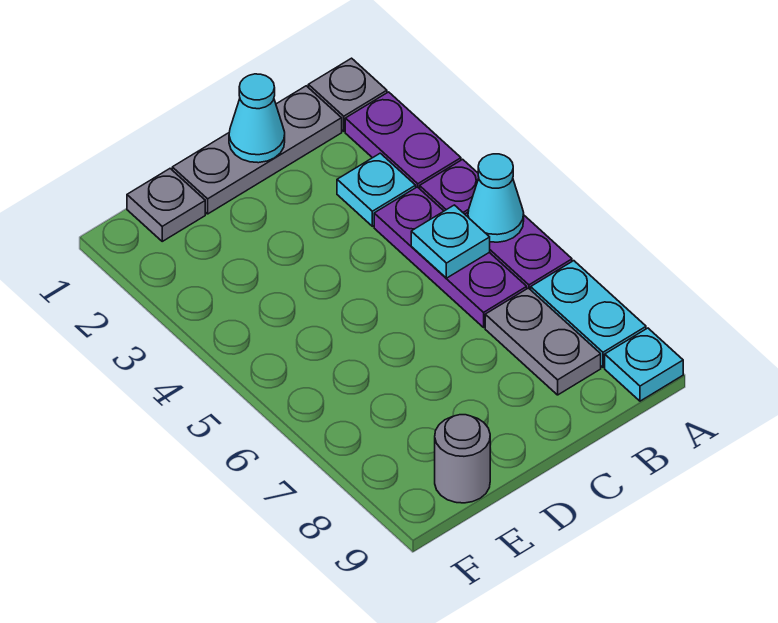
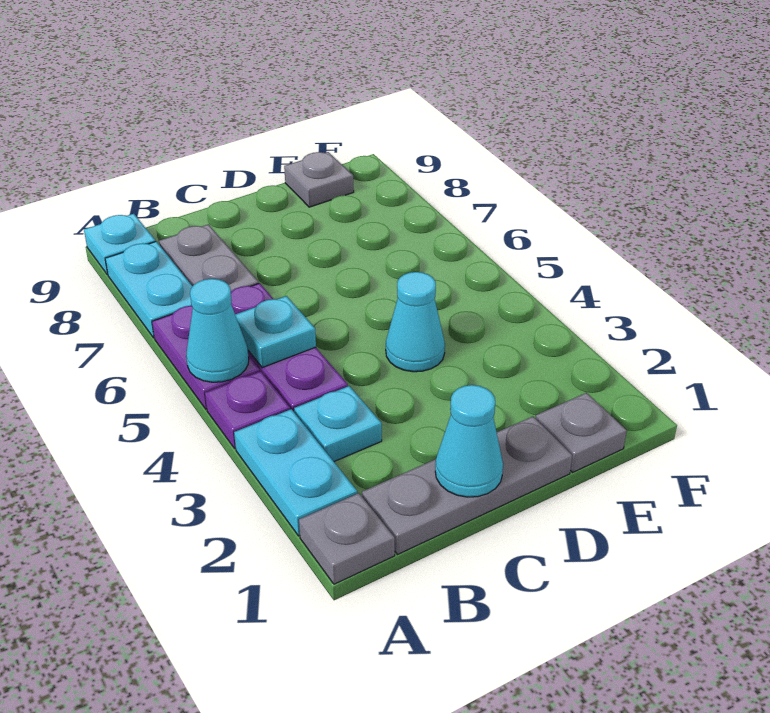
purple plate A2:A3 level 1 -> cyan plate A2:A3 level 1
none -> cyan cone D4 level 1
grey round brick E9 level 1 -> grey plate E9 level 1

